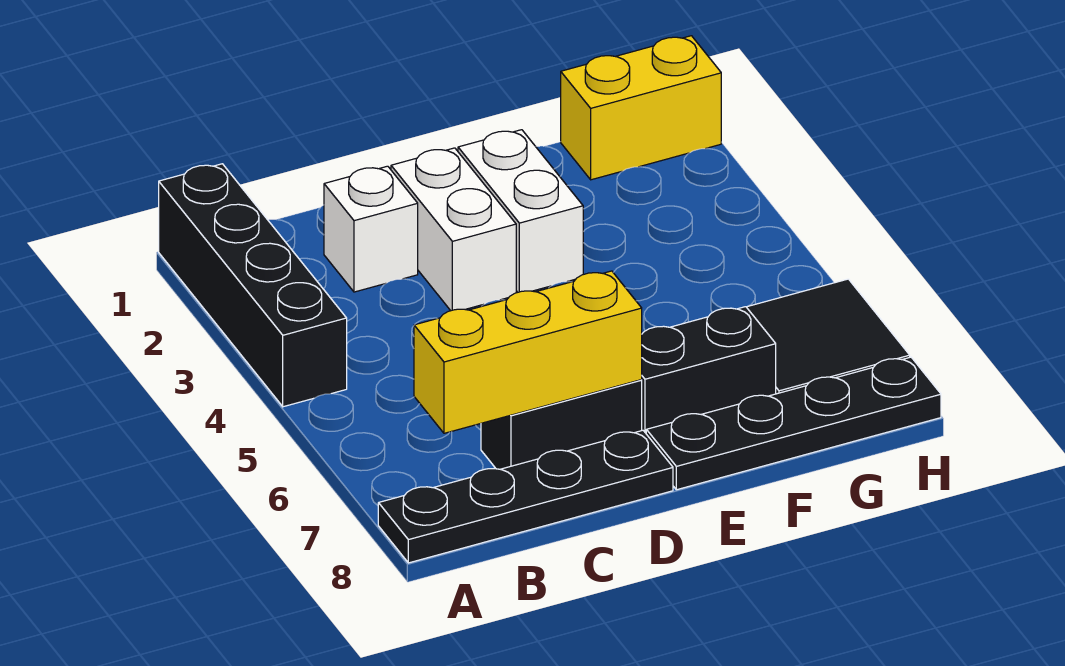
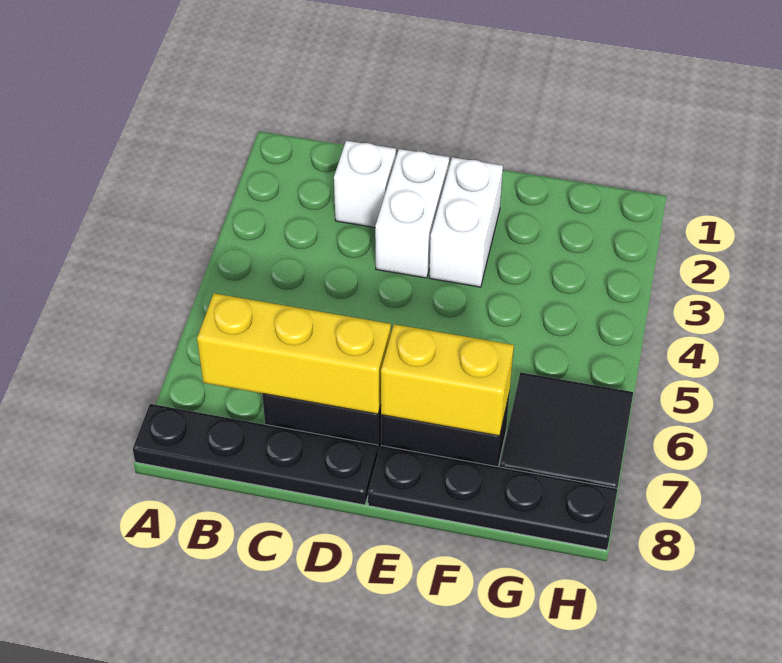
black brick A1:A4 level 1 -> none
yellow brick G1:H1 level 1 -> yellow brick E7:F7 level 2

